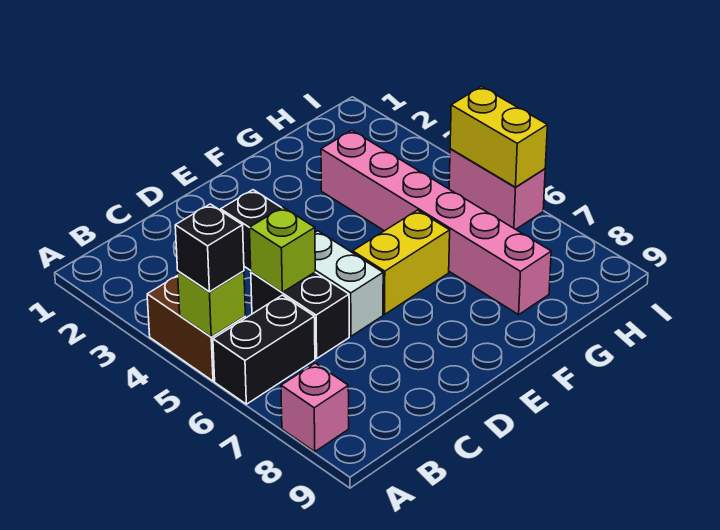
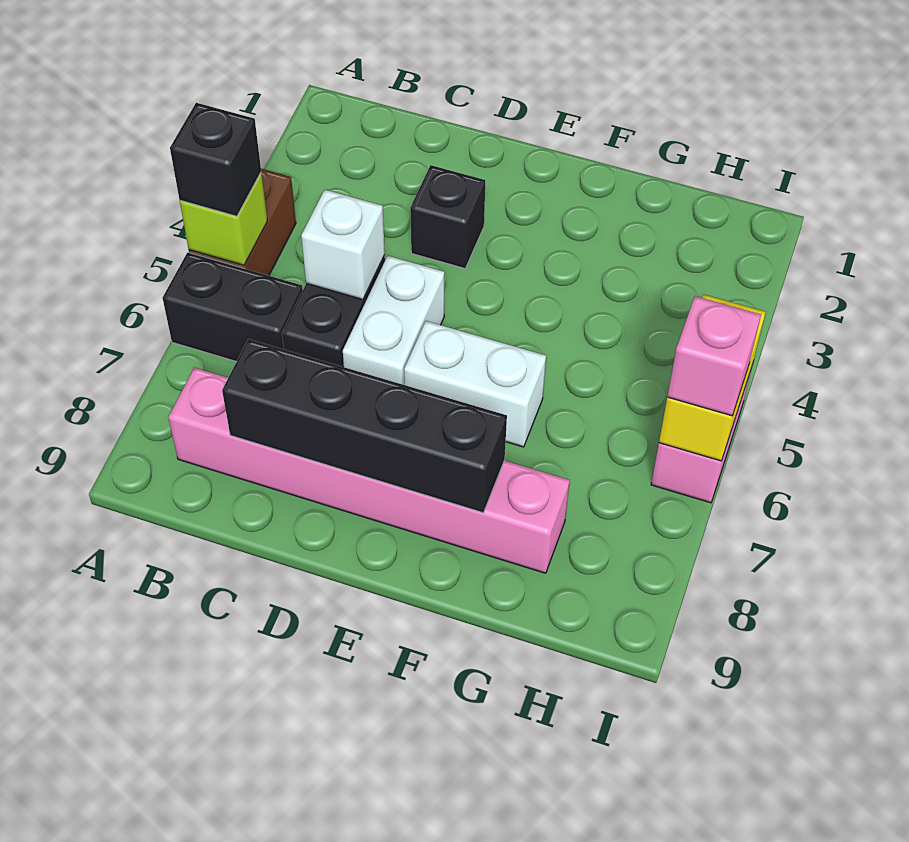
pink brick A8 level 1 -> pink brick I6 level 3
lime brick C5 level 2 -> white brick C5 level 2
none -> black brick C8:F8 level 2
yellow brick E6:F6 level 1 -> white brick E6:F6 level 1
pink brick G3:G8 level 1 -> pink brick B8:G8 level 1

